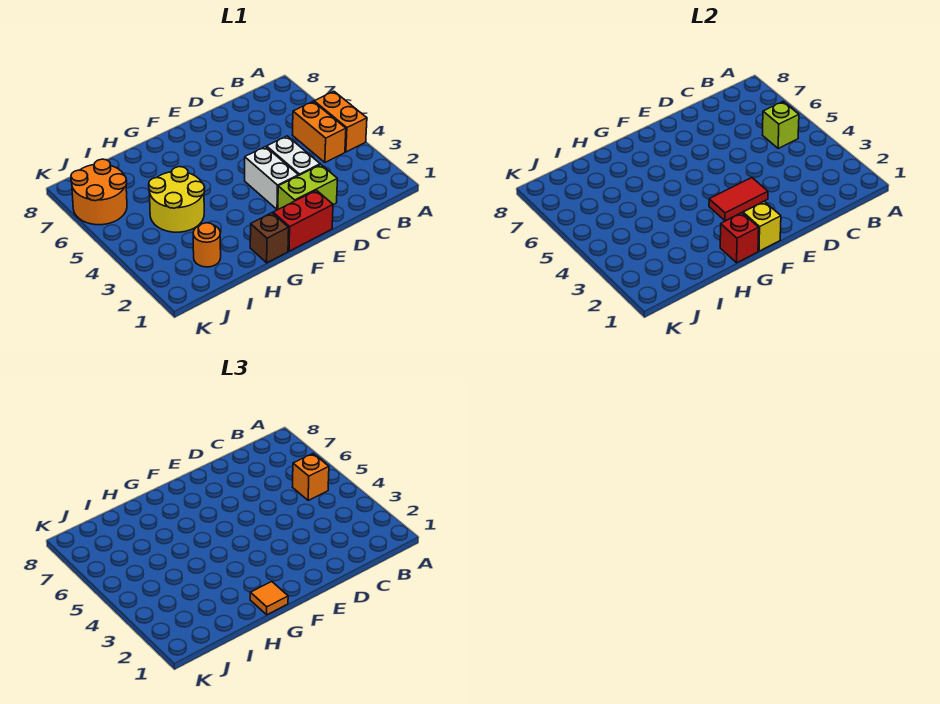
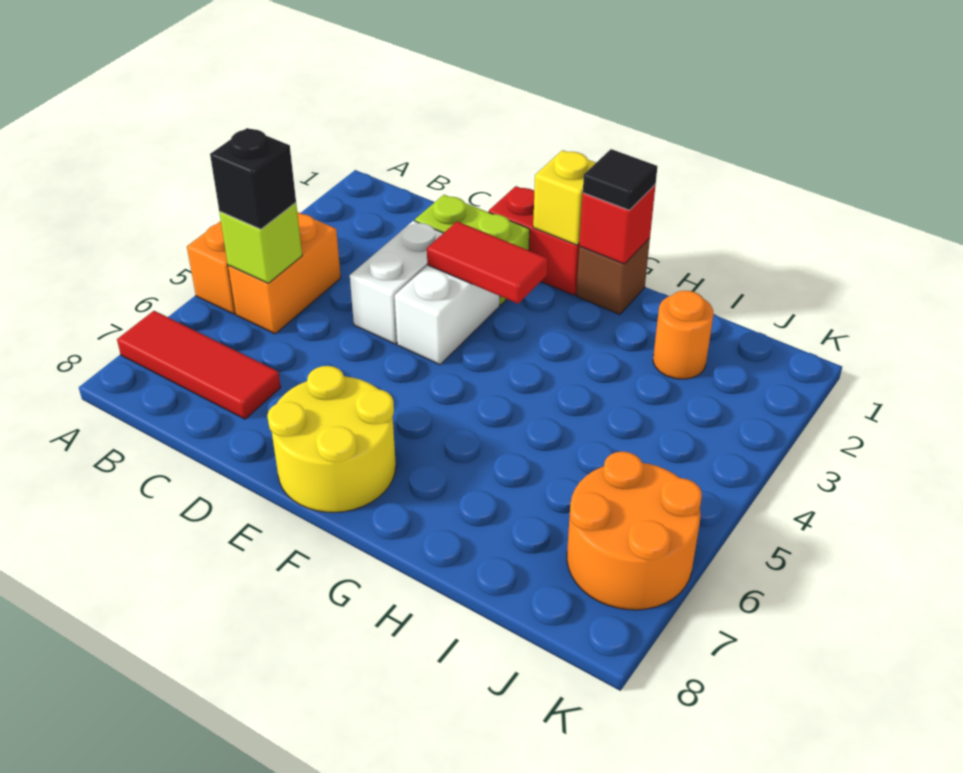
none -> red tile A7:C7 level 1
orange brick B5 level 3 -> black brick B5 level 3
orange tile G1 level 3 -> black tile G1 level 3
yellow round brick H4:I5 level 1 -> yellow round brick E7:F8 level 1

